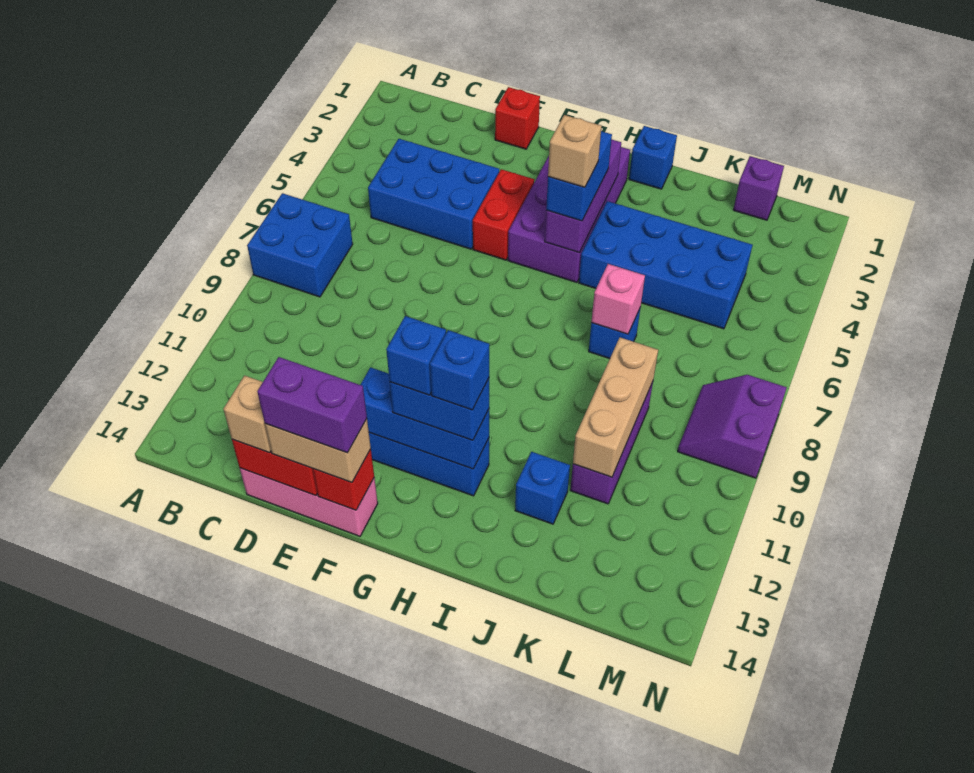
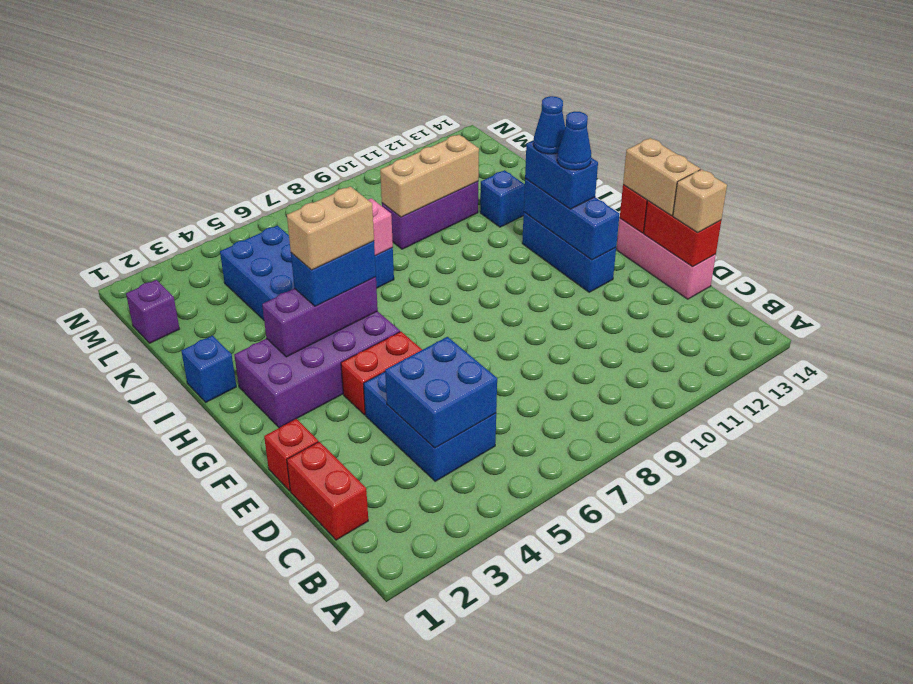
blue brick A7:B8 level 1 -> blue brick C4:D5 level 2
none -> red brick C1:D1 level 1
purple brick E14:F14 level 4 -> none
blue brick G12 level 4 -> blue cone G12 level 4
tan brick H5 level 4 -> tan brick H4:H5 level 4
blue brick H12 level 4 -> blue cone H12 level 4
purple slope M8:N9 level 1 top N -> none

